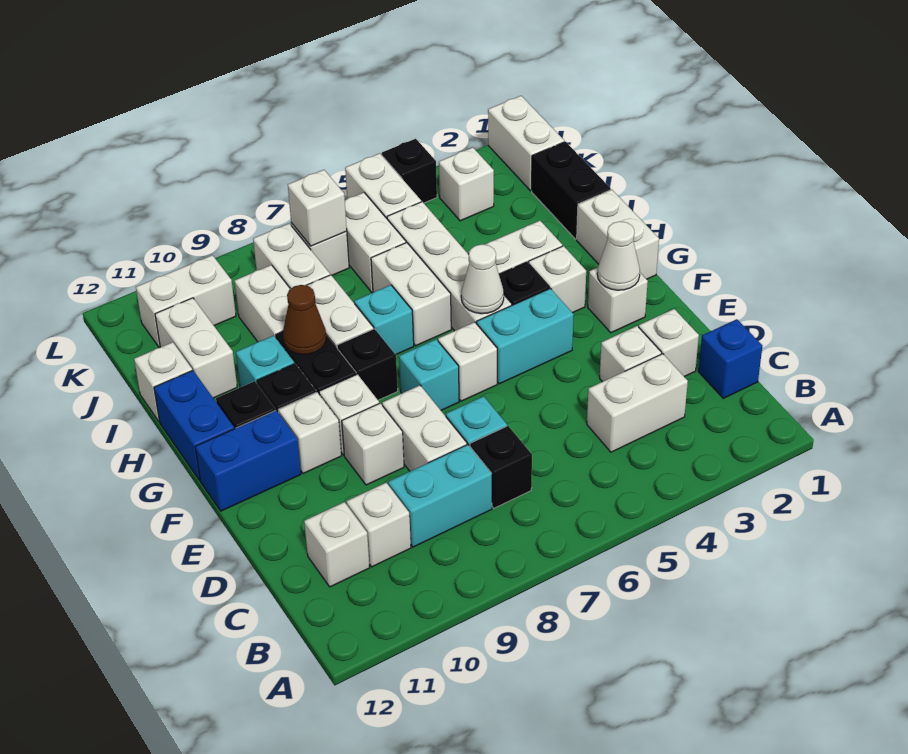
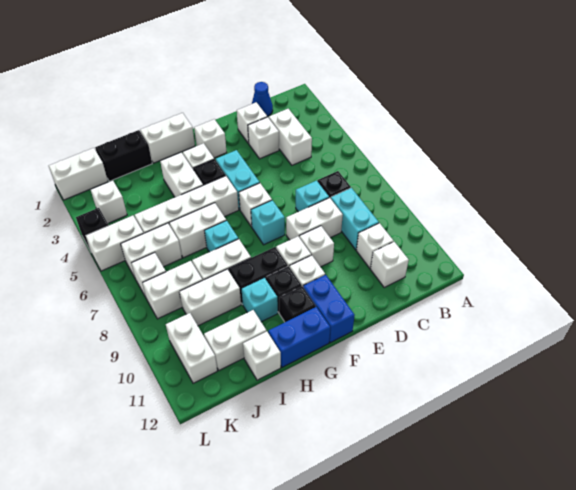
blue brick C1 level 1 -> blue cone C1 level 1
white cone F2 level 2 -> none
white cone G5 level 2 -> none
black brick G8 level 1 -> none
brown cone H9 level 2 -> none
white brick K7 level 2 -> none

